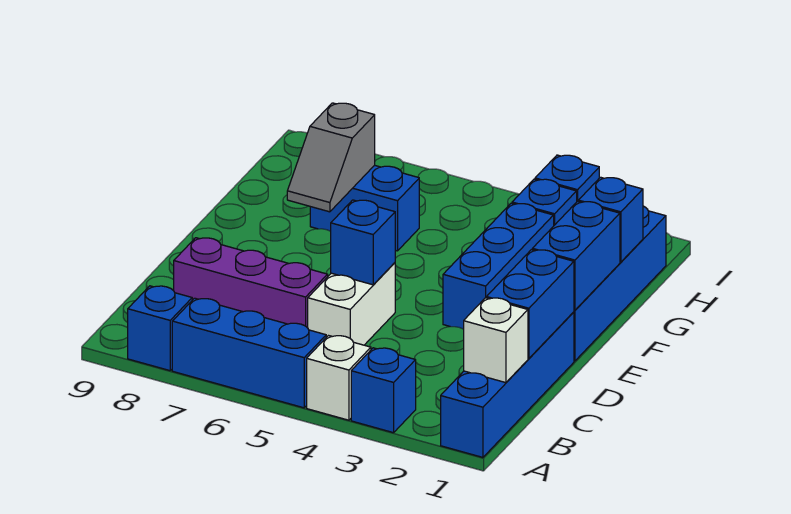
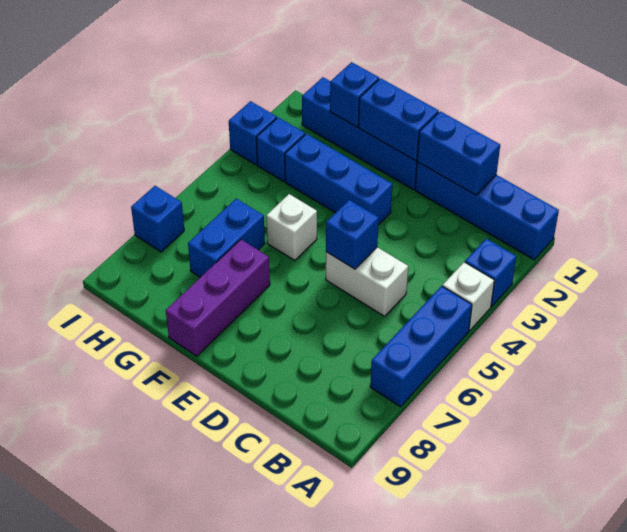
blue brick A8 level 1 -> blue brick I7 level 1
white brick B1 level 2 -> white brick F5 level 1
purple brick C6:C8 level 1 -> purple brick F7:F9 level 1
grey slope F7:G7 level 2 top G -> none

